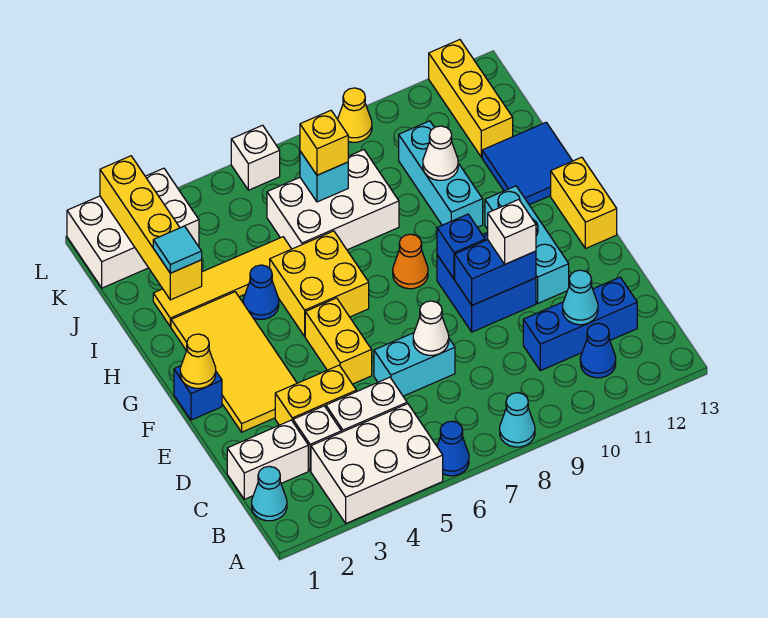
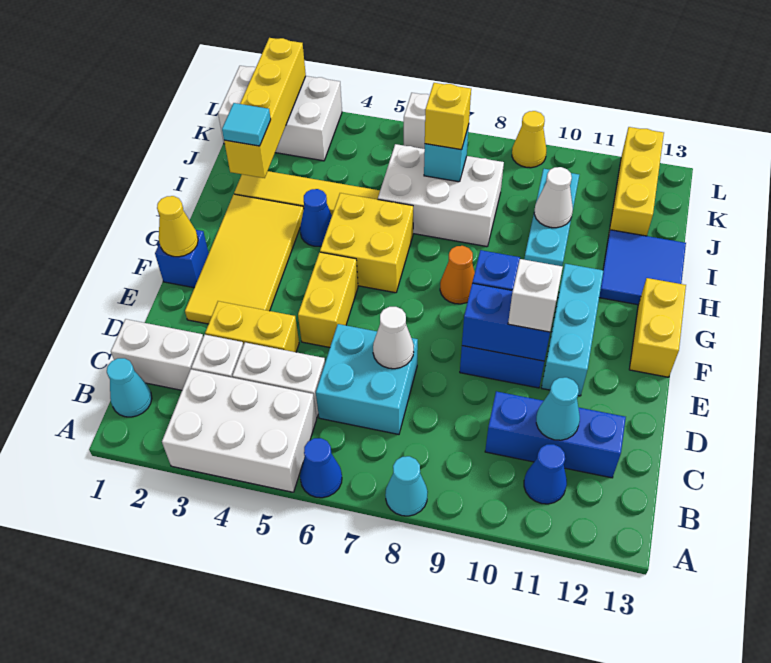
cyan brick D6:D7 level 1 -> cyan brick C6:D7 level 1

